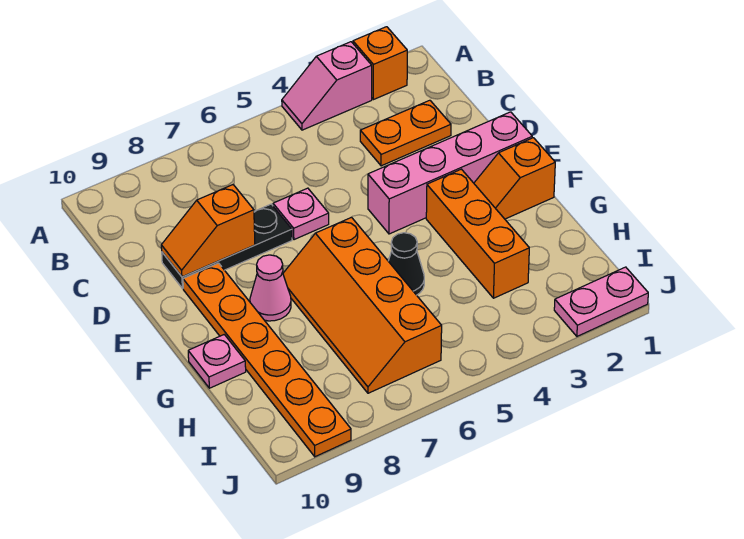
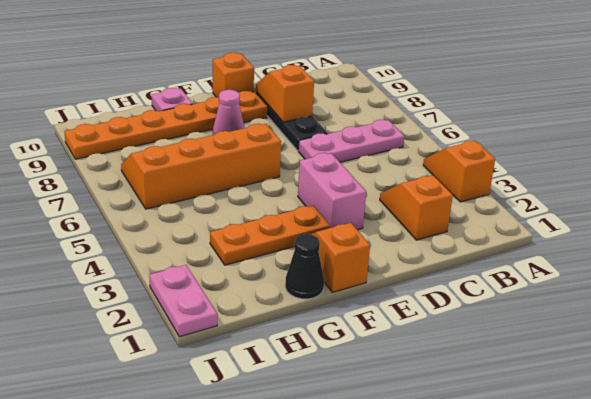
orange brick A2 level 1 -> orange brick E10 level 1
pink slope A3:A4 level 1 top 3 -> orange slope A3:A4 level 1 top 3
orange plate C2:C3 level 1 -> orange slope C2:C3 level 1 top 2
pink plate D6 level 1 -> pink plate B6:D6 level 1
pink brick E1:E4 level 1 -> pink brick E3:E4 level 1
orange brick F3:H3 level 1 -> orange plate F3:H3 level 1
black cone G5 level 1 -> black cone G1 level 1

